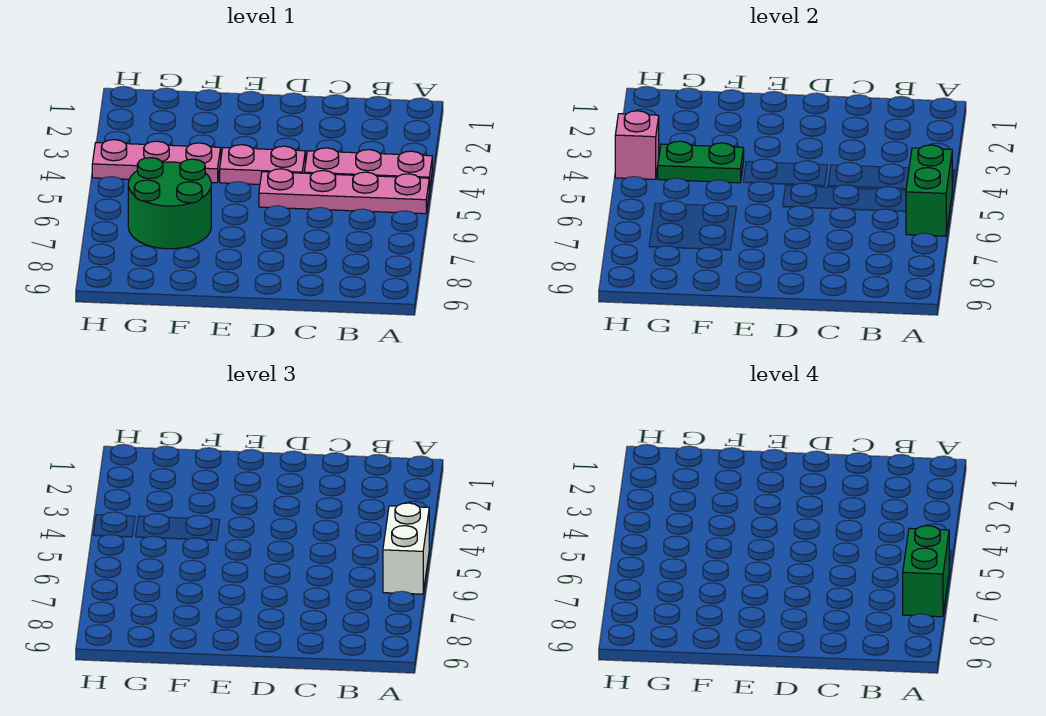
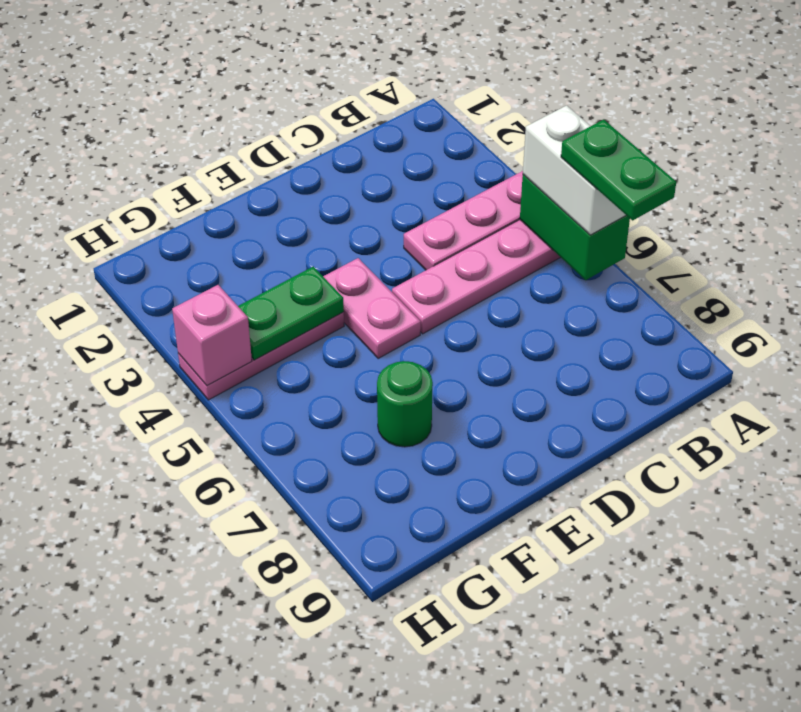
green brick A6:A7 level 4 -> green plate A6:A7 level 4
pink plate D4:E4 level 1 -> pink plate E4:E5 level 1
green round brick F6:G7 level 1 -> green round brick F7 level 1

